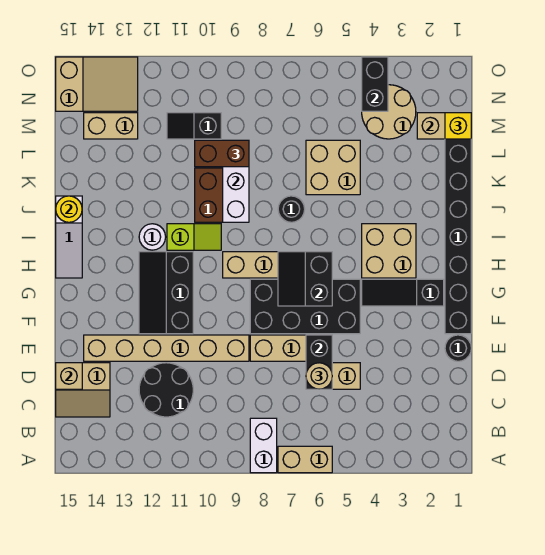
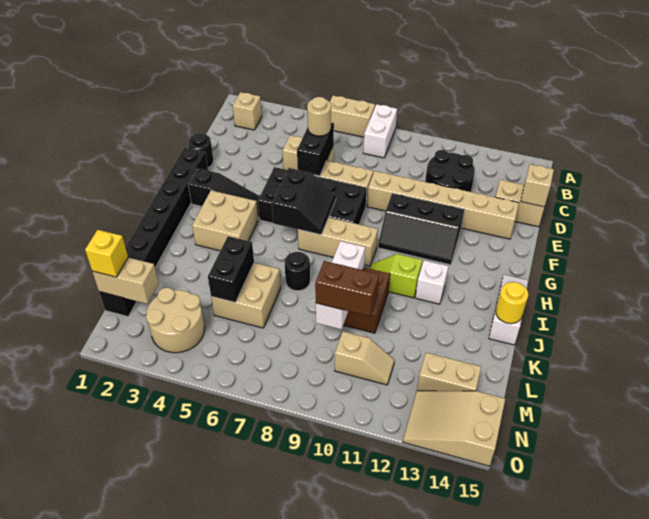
none -> tan brick B2 level 1
black slope F11:H12 level 1 top 11 -> black slope F10:G12 level 1 top F
white round brick I12 level 1 -> white brick I12 level 1
black slope M10:M11 level 1 top 10 -> tan slope M10:M11 level 1 top 10
black brick N4:O4 level 2 -> black brick K5:L5 level 2

